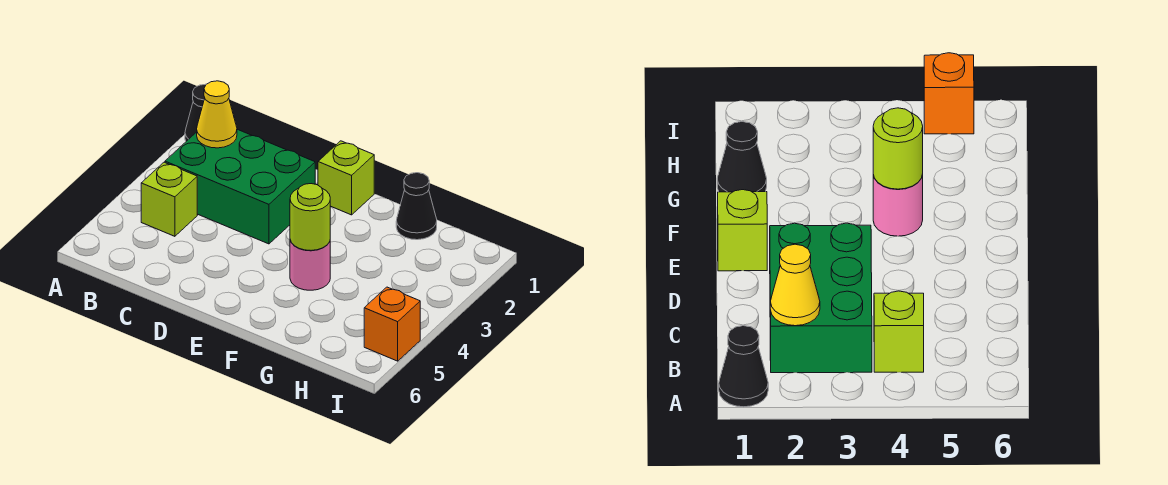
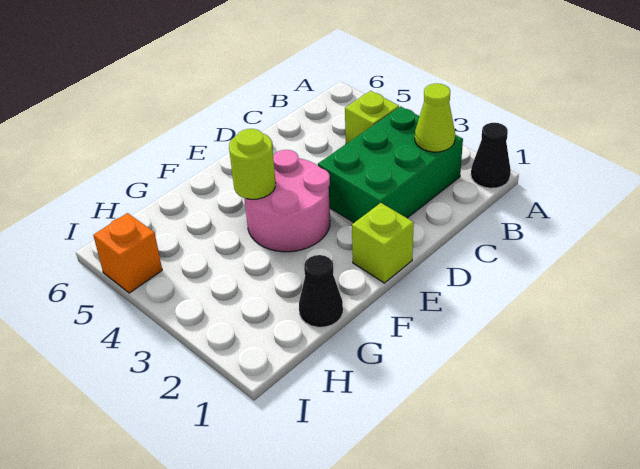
yellow cone B2 level 2 -> lime cone B2 level 2
pink round brick F4 level 1 -> pink round brick E3:F4 level 1

